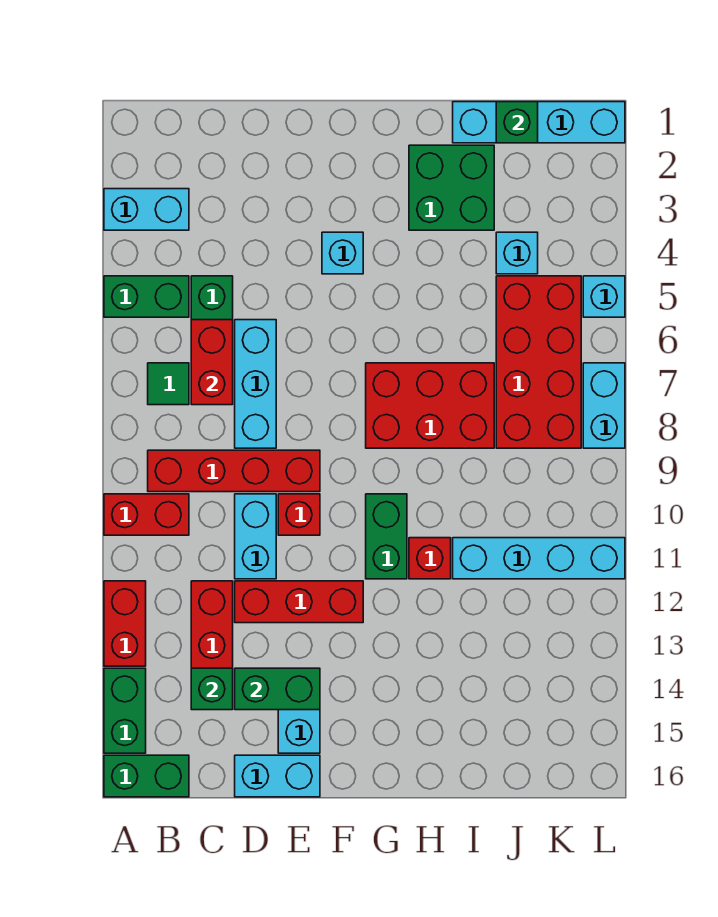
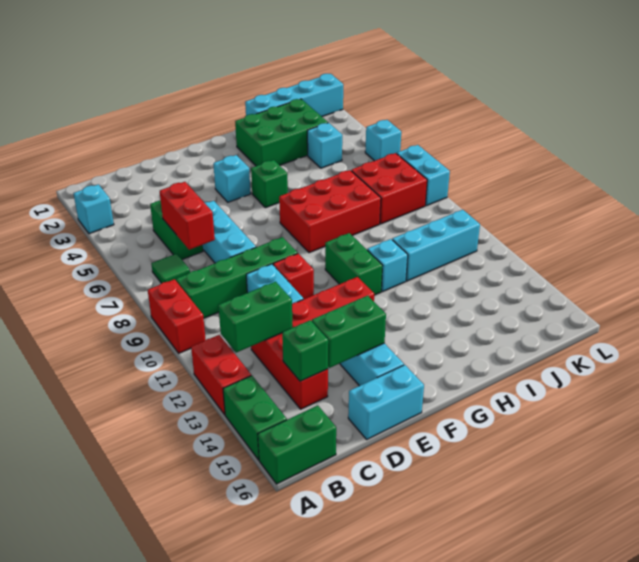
cyan brick A3:B3 level 1 -> cyan brick A3 level 1
green brick A5:B5 level 1 -> green brick B12:C12 level 2
red brick A10:B10 level 1 -> red brick A9:A10 level 1
red brick B9:E9 level 1 -> green brick B9:E9 level 1
green brick H2:I3 level 1 -> green brick H2:J3 level 1
red brick H11 level 1 -> cyan brick H11 level 1
cyan brick I11:L11 level 1 -> cyan brick I11:K11 level 1
green brick J1 level 2 -> green brick G5 level 1
red brick J5:K8 level 1 -> red brick J7:K8 level 1

